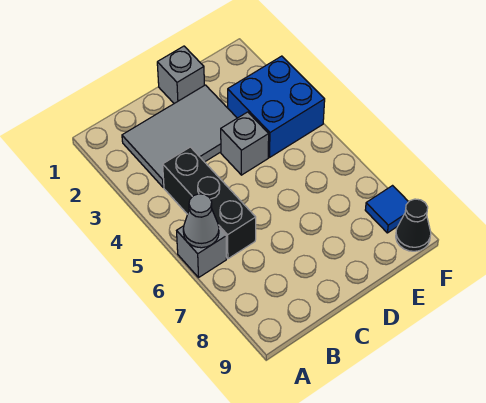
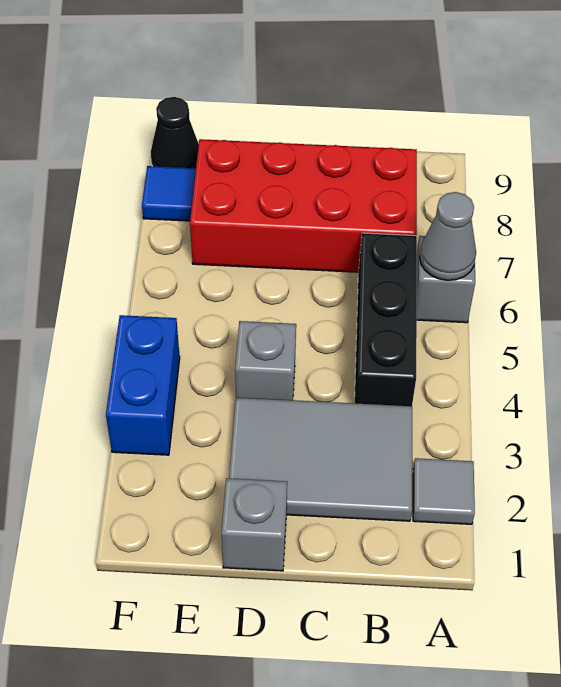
none -> grey tile A2 level 1
none -> red brick B7:E8 level 1
blue brick E3:F4 level 1 -> blue brick F3:F4 level 1

